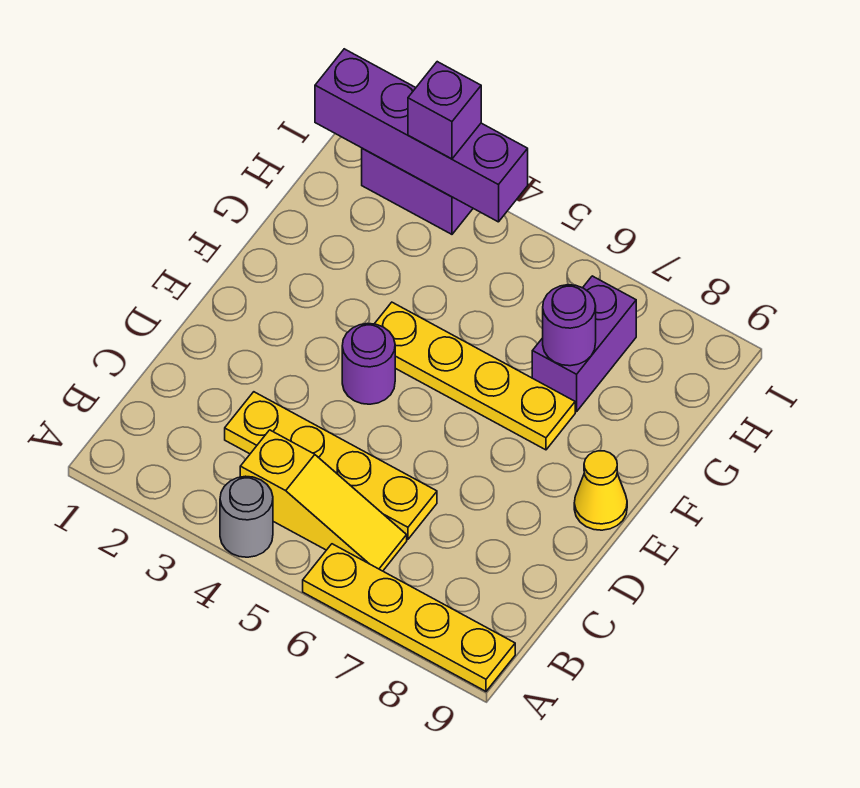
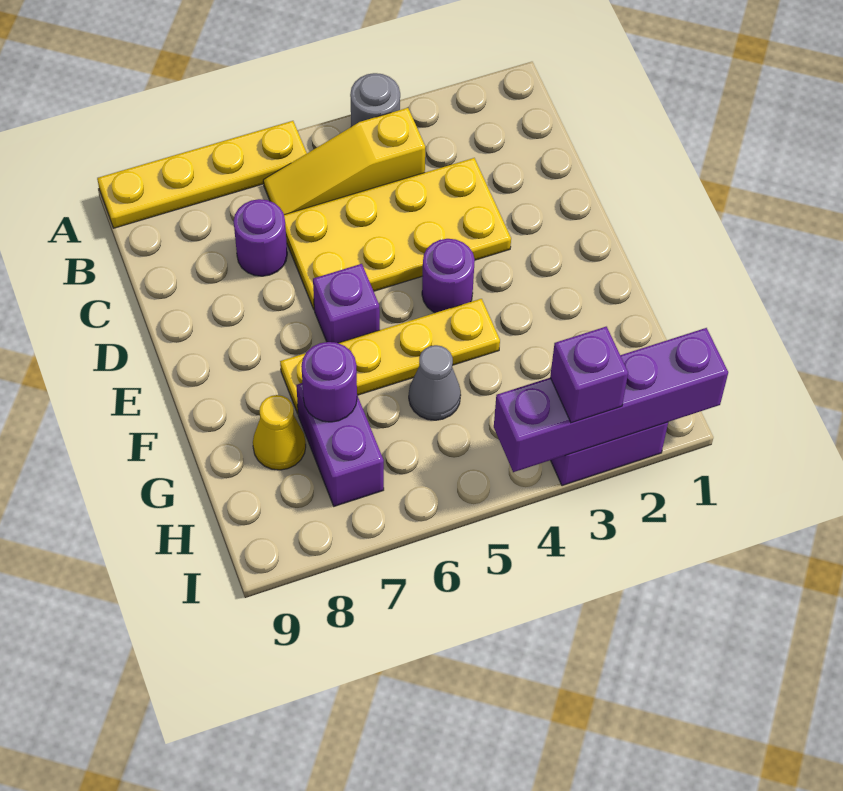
yellow plate C3:C6 level 1 -> yellow plate C3:D6 level 1
none -> purple round brick C7 level 1
none -> purple brick E6 level 1
yellow cone E9 level 1 -> yellow cone G8 level 1
none -> grey cone G5 level 1

